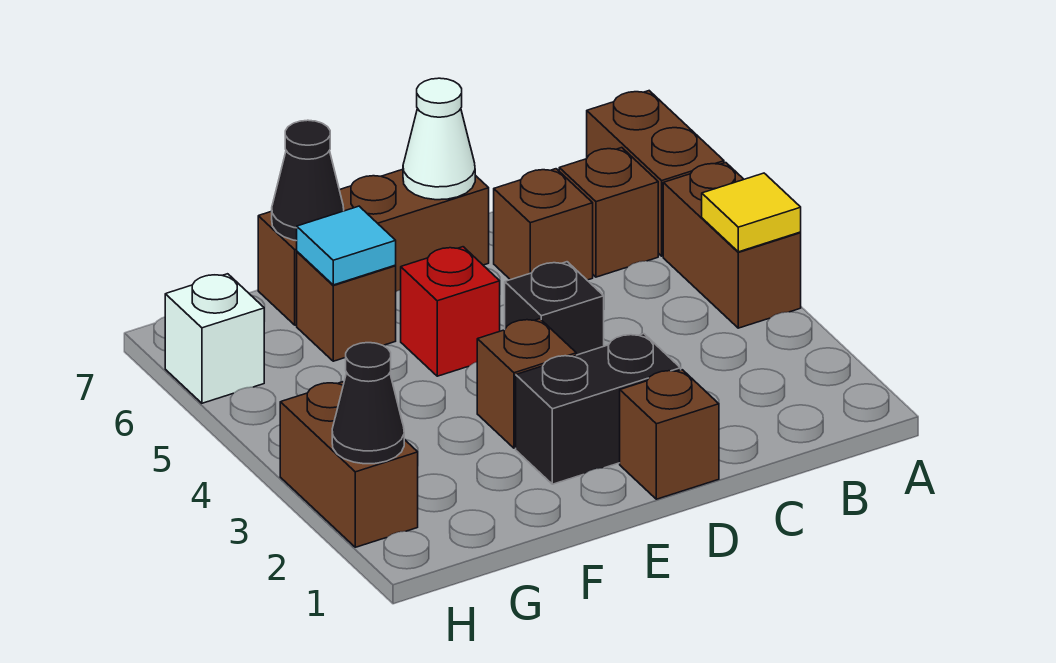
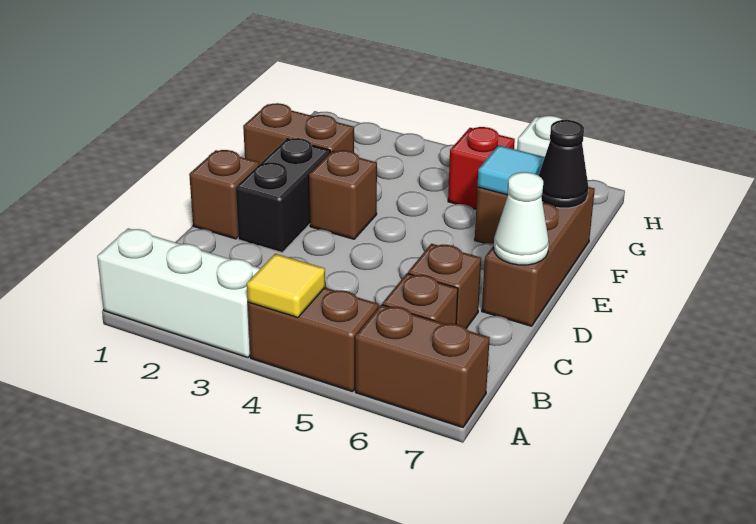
none -> white brick A1:A3 level 1
black brick D4 level 1 -> none
red brick E5 level 1 -> red brick G5 level 1
brown brick H2:H3 level 1 -> brown brick F1:F2 level 1
black cone H2 level 2 -> none

